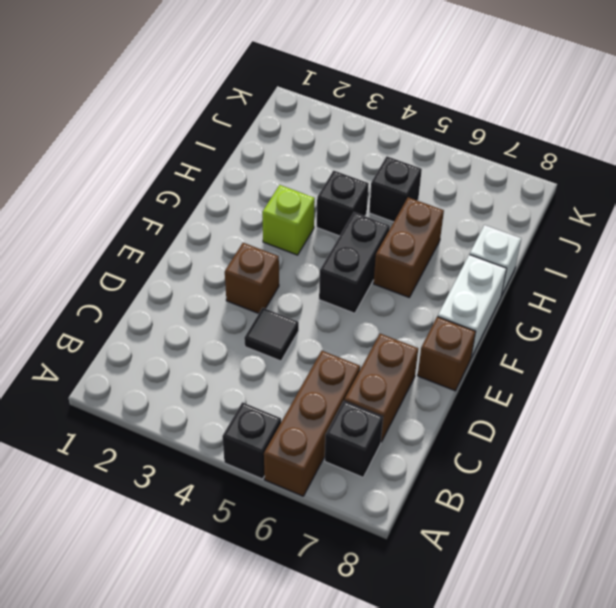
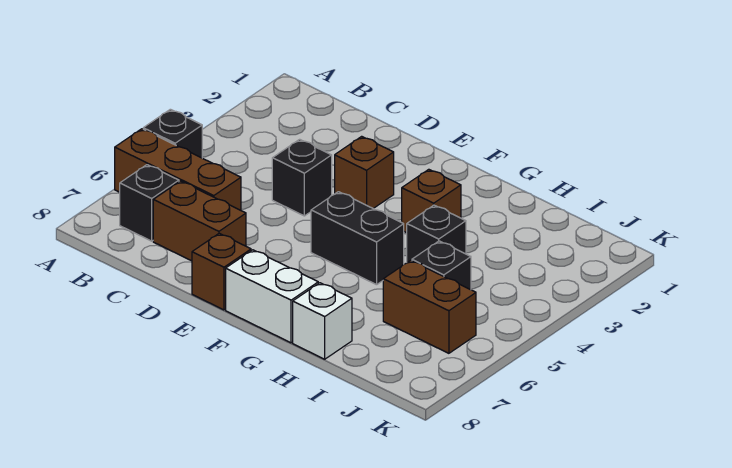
black tile D4 level 1 -> black brick D4 level 1
lime brick G3 level 1 -> brown brick G3 level 1
brown brick G6:H6 level 1 -> brown brick I6:J6 level 1

